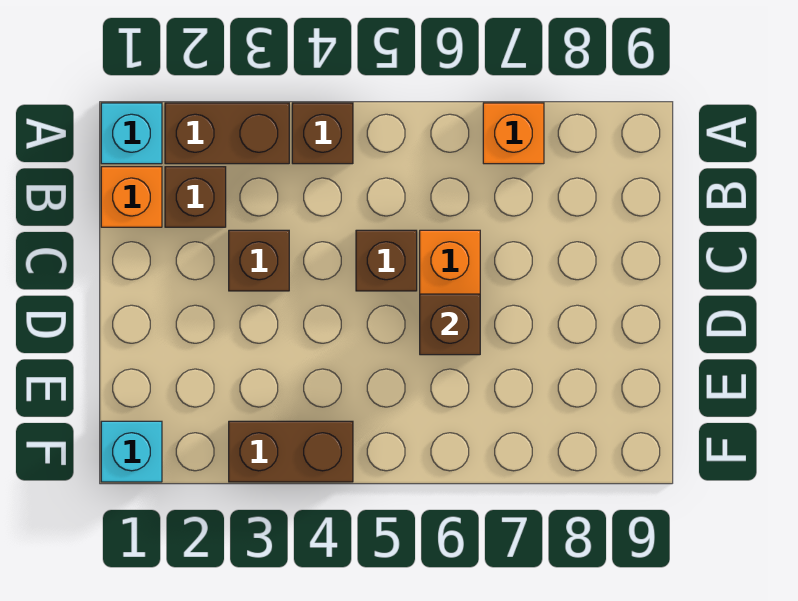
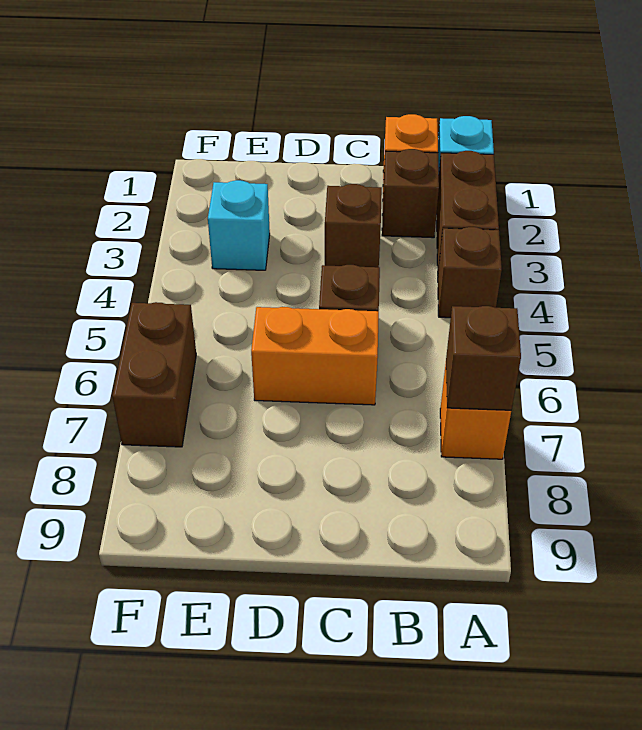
brown brick D6 level 2 -> brown brick A7 level 2
cyan brick F1 level 1 -> cyan brick E3 level 1
brown brick F3:F4 level 1 -> brown brick F6:F7 level 1

